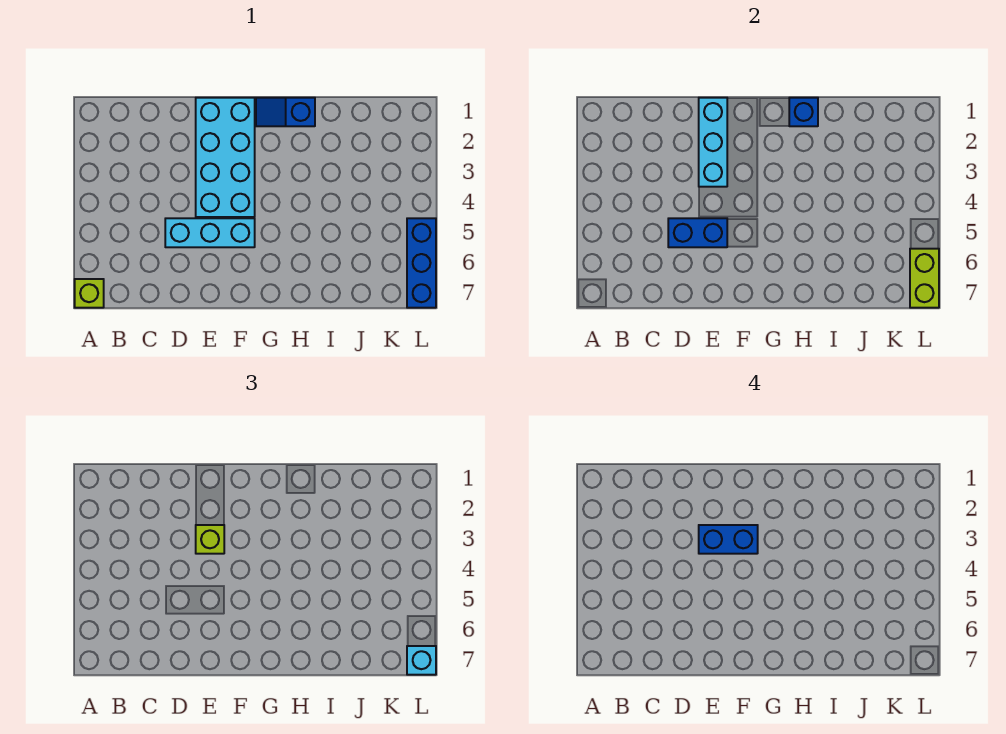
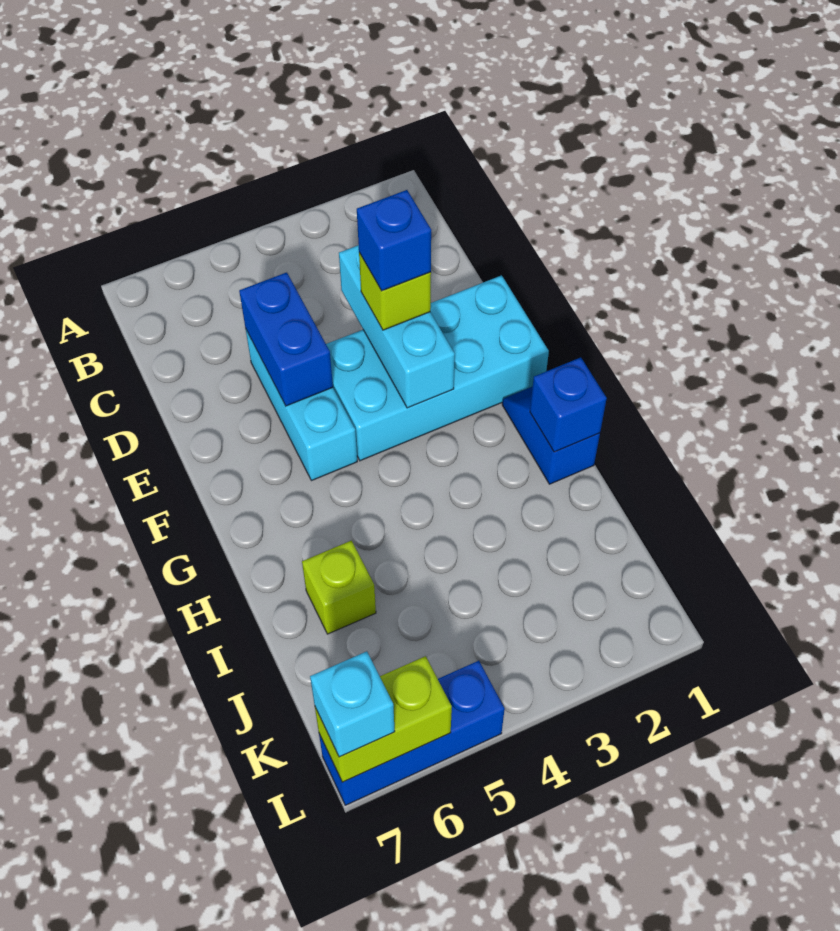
lime brick A7 level 1 -> lime brick I6 level 1
cyan brick E1:E3 level 2 -> cyan brick D3:F3 level 2
blue brick E3:F3 level 4 -> blue brick E3 level 4

